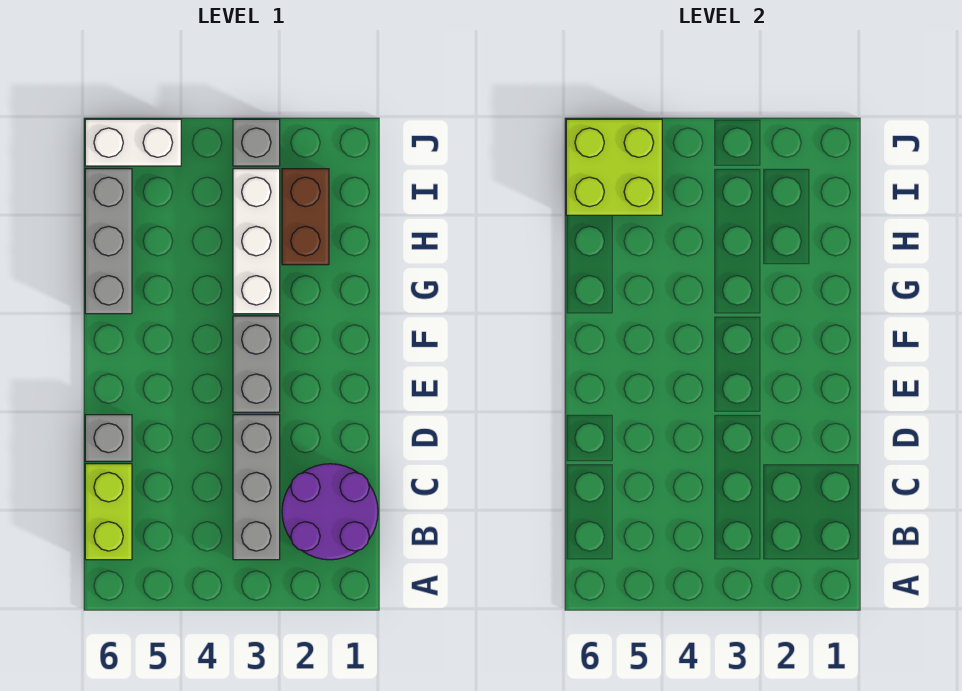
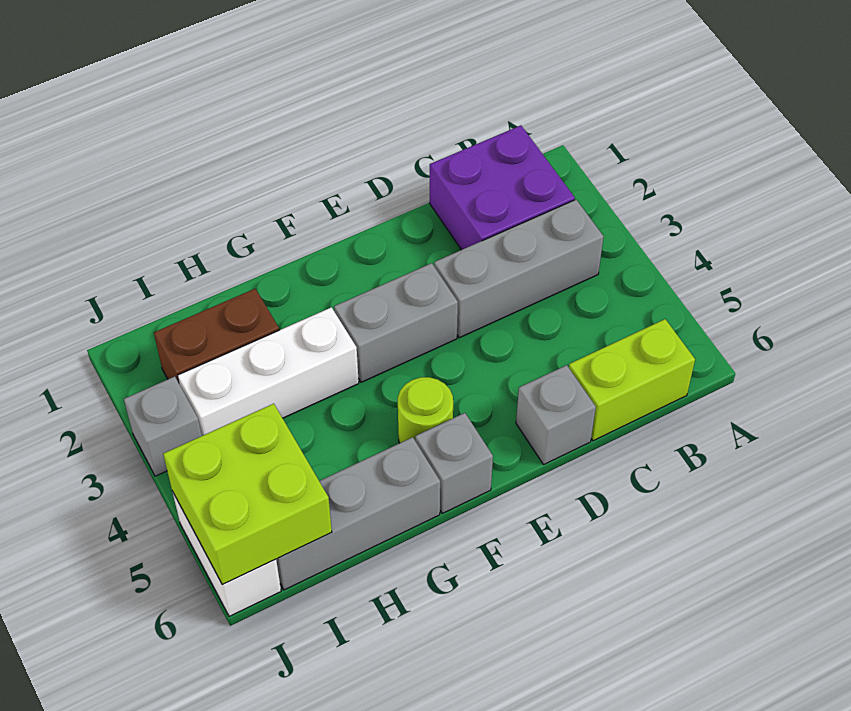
purple round brick B1:C2 level 1 -> purple brick B1:C2 level 1
none -> lime round brick F5 level 1
none -> grey brick F6 level 1

